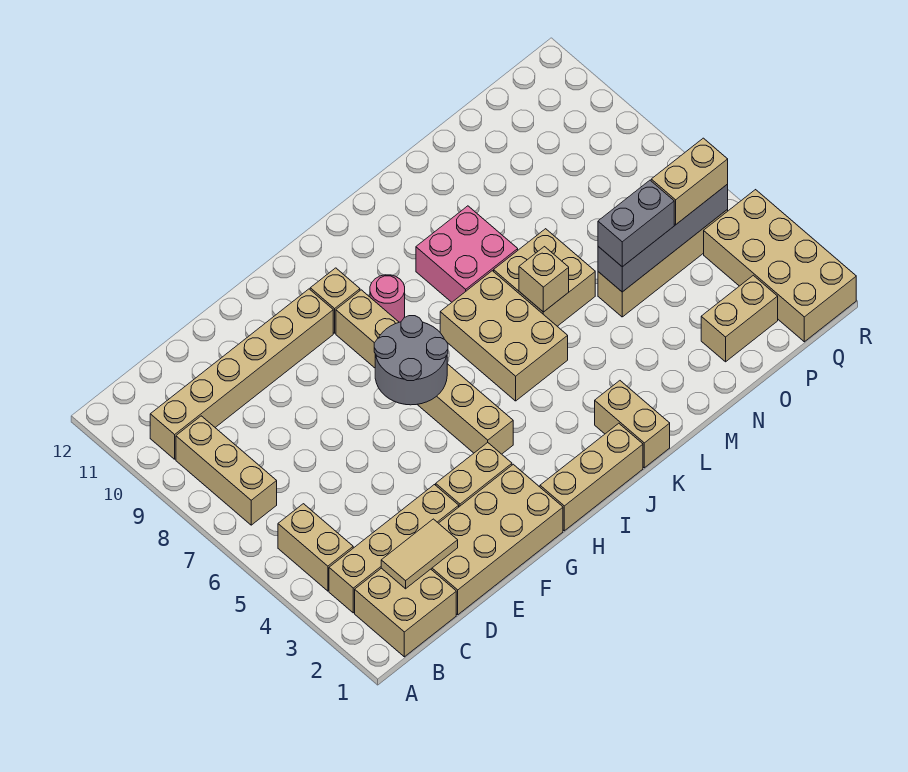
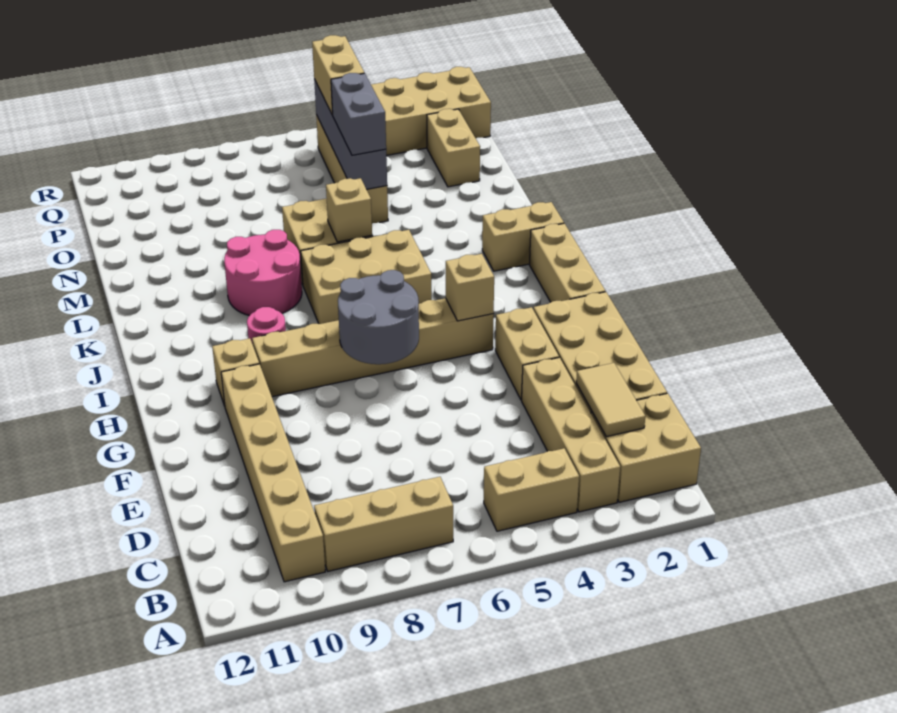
none -> tan brick H4 level 2
pink brick K8:L9 level 1 -> pink round brick K8:L9 level 1

